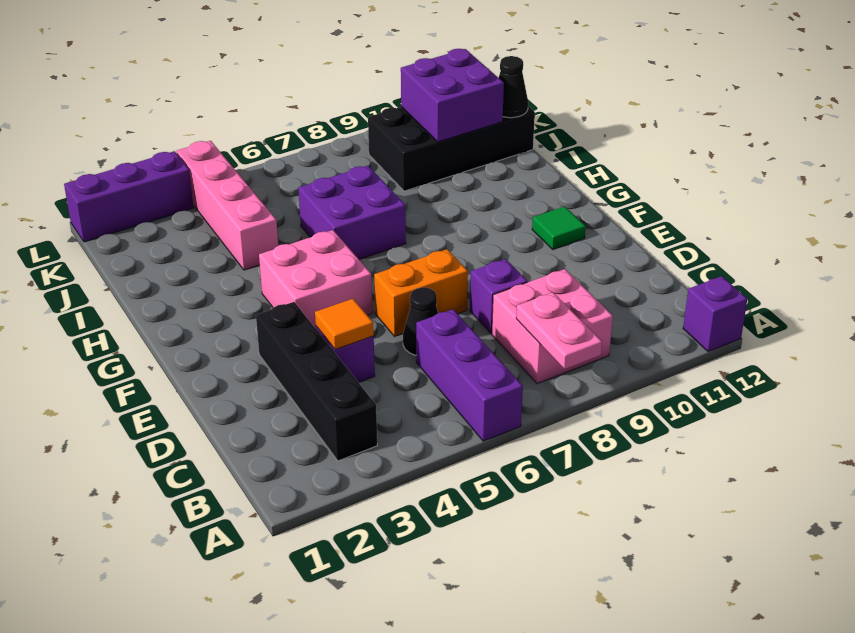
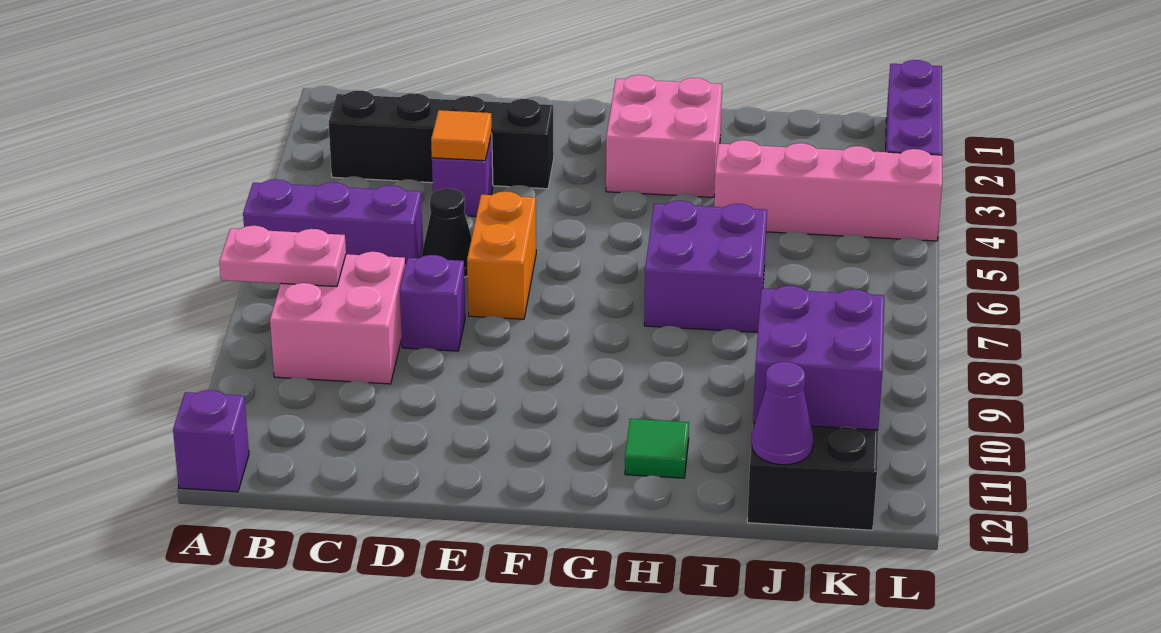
pink brick F4:G5 level 1 -> pink brick G2:H3 level 1
green tile F11 level 1 -> green tile H11 level 1
black cone J12 level 2 -> purple cone J12 level 2

